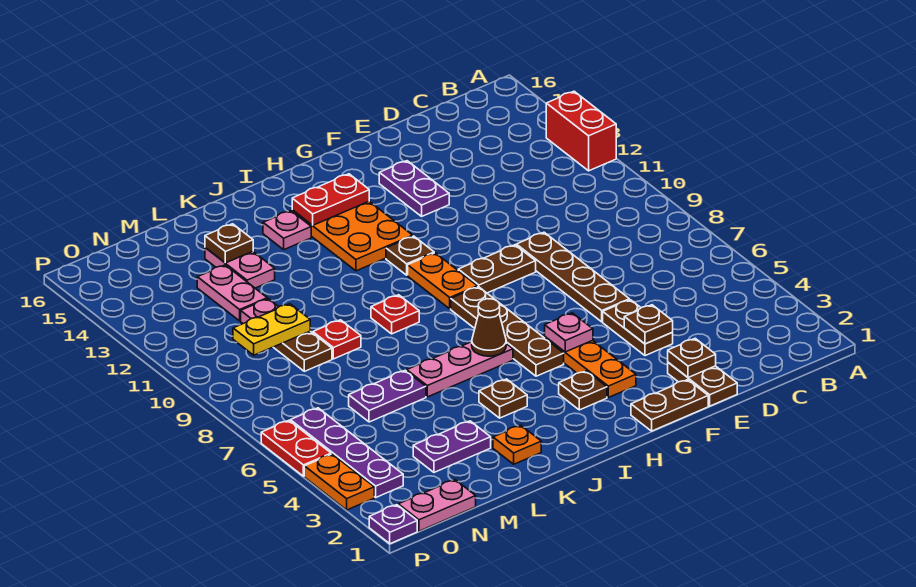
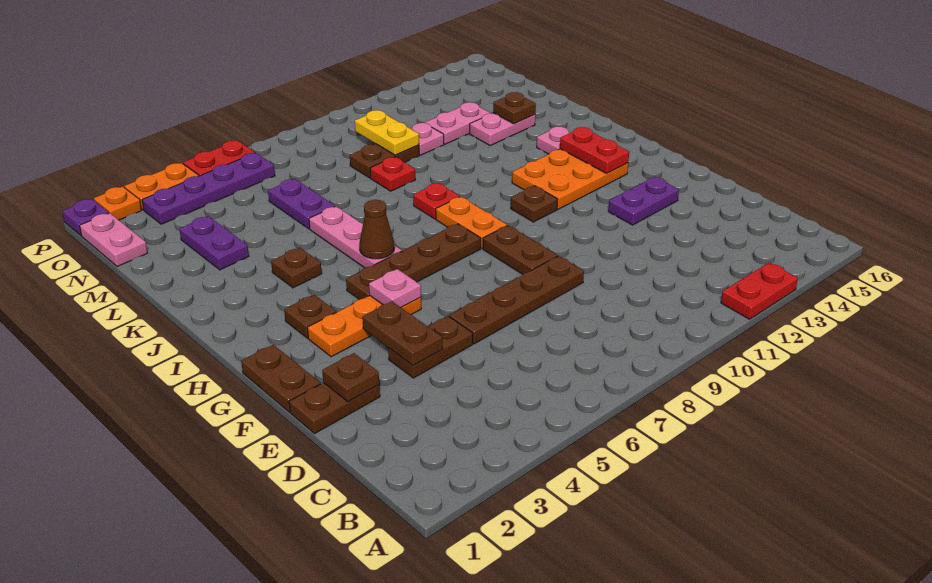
red brick A12:A13 level 1 -> red plate A12:A13 level 1
brown plate E4 level 2 -> brown plate E4:F4 level 2
orange plate H9:H10 level 1 -> orange plate H9:I9 level 1
orange plate K2 level 1 -> orange plate P2 level 1

